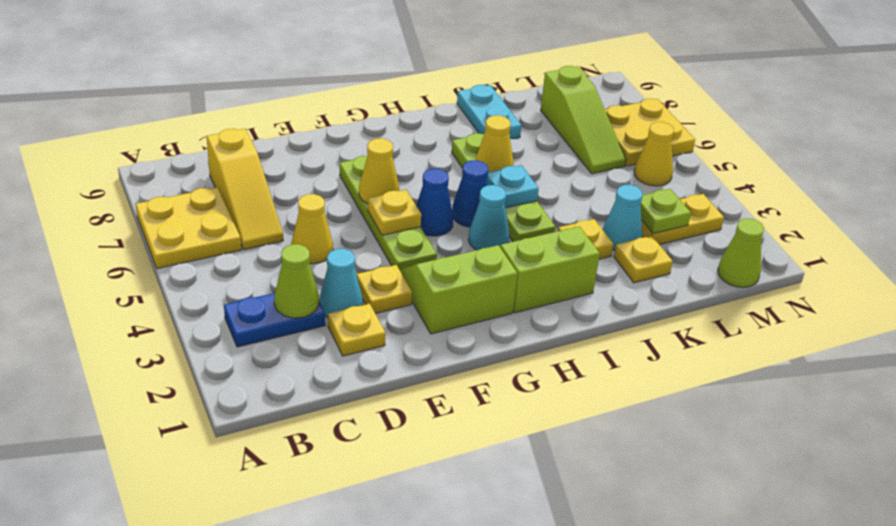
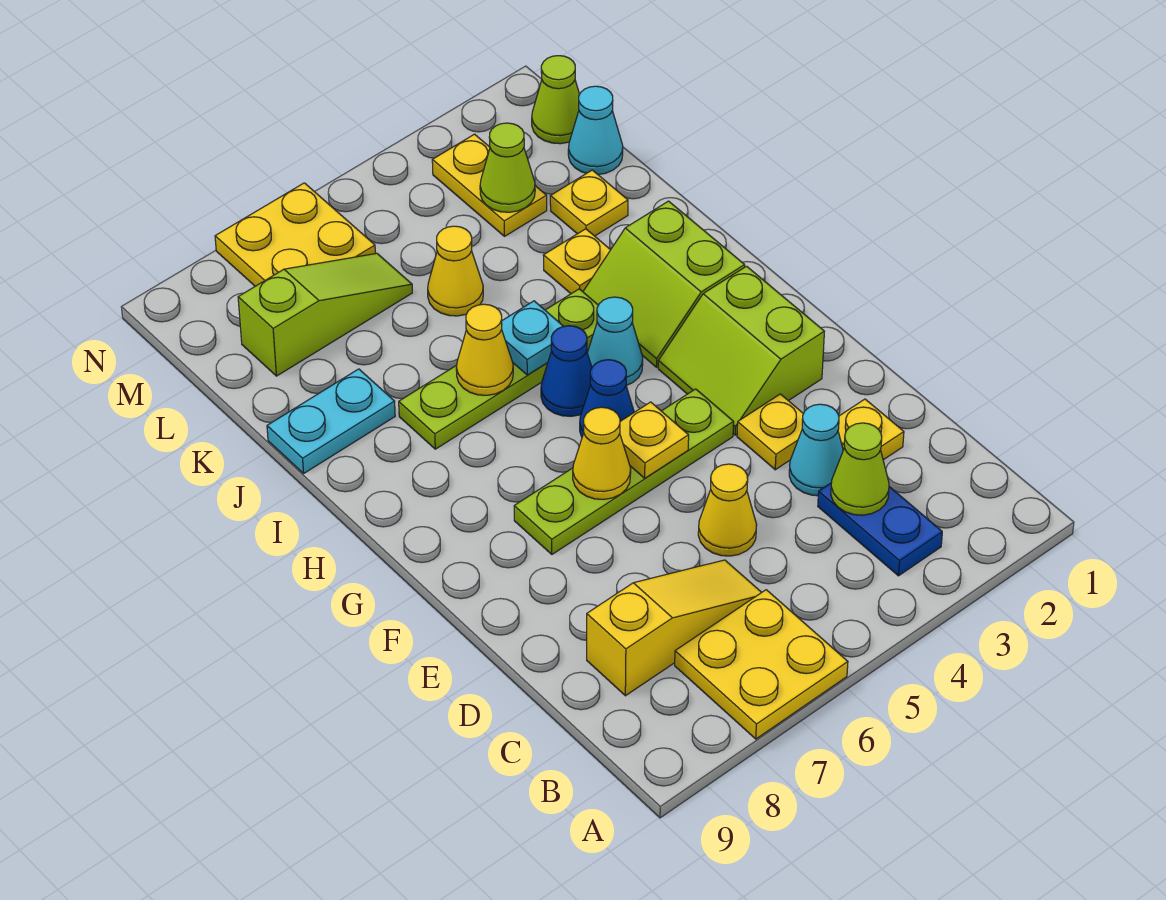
cyan cone K3 level 1 -> cyan cone L1 level 1
lime plate L3 level 2 -> lime cone L3 level 2
yellow cone M5 level 1 -> yellow cone K5 level 1

